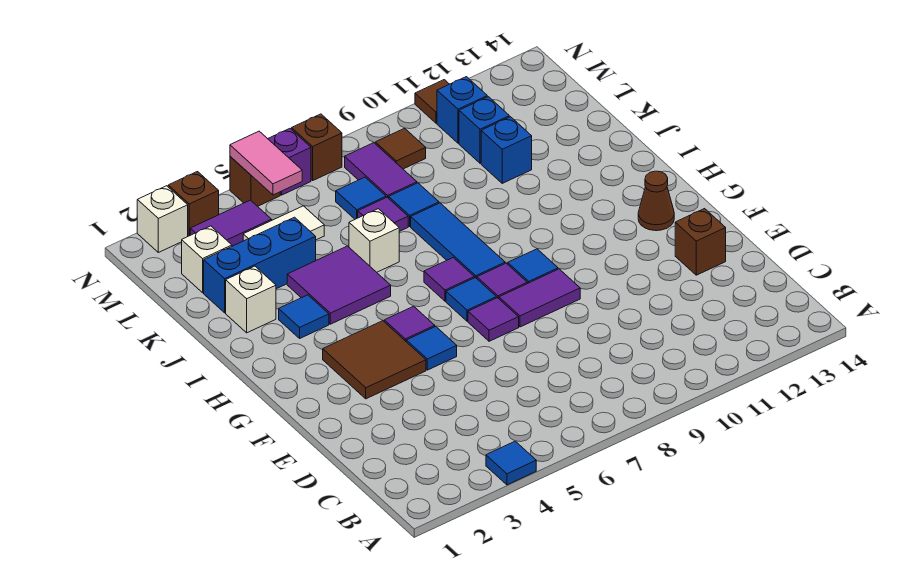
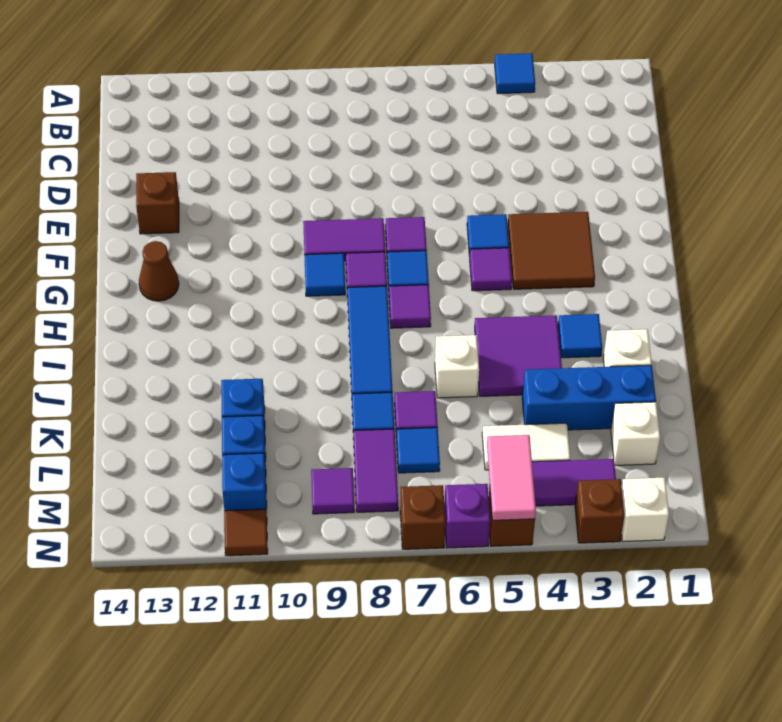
brown tile M9 level 1 -> purple tile M9 level 1

